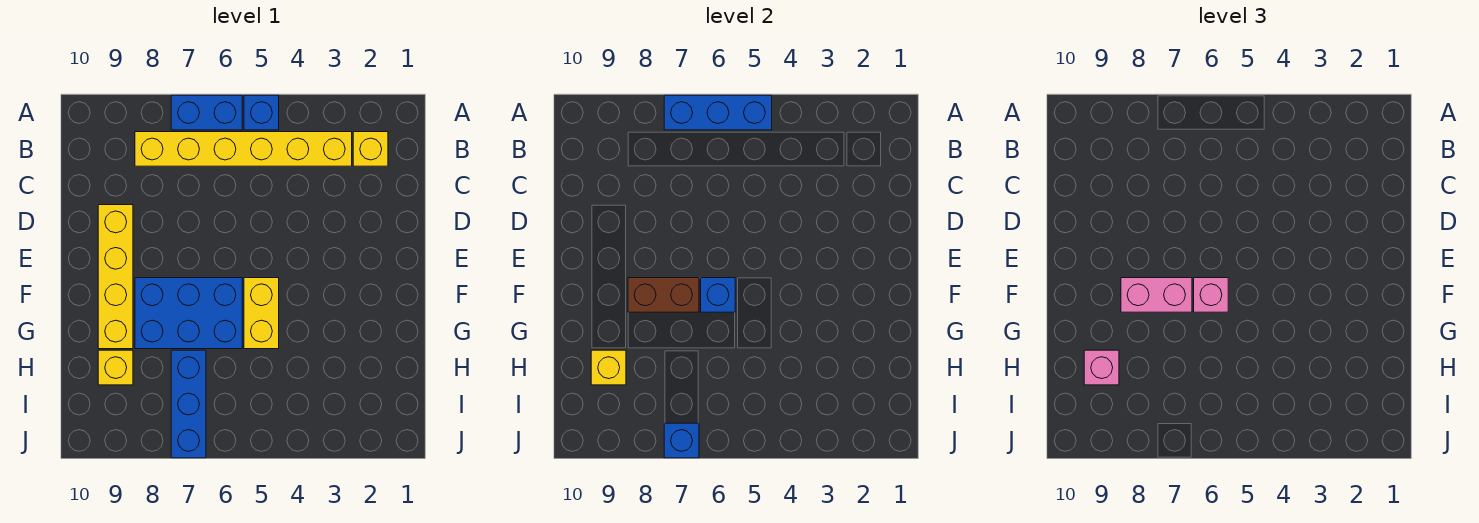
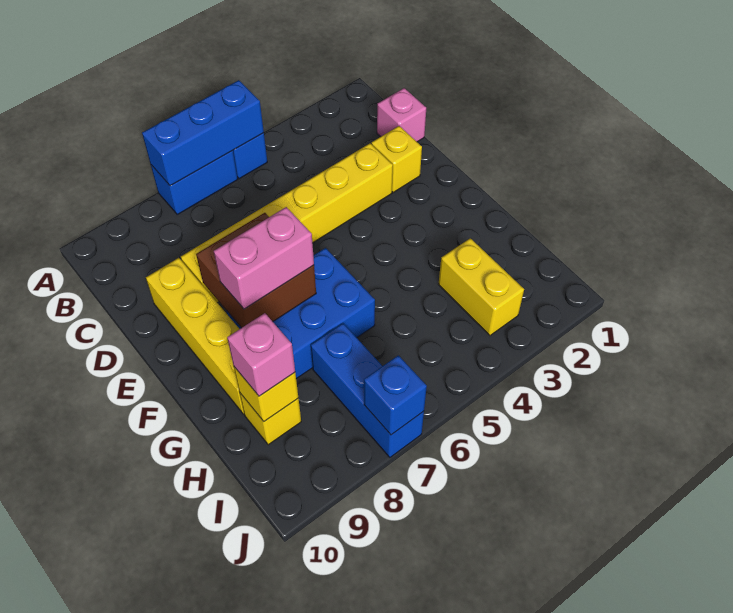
yellow brick B2 level 1 -> yellow brick D2 level 1
yellow brick B3:B8 level 1 -> yellow brick D3:D8 level 1
yellow brick F5:G5 level 1 -> yellow brick H3:I3 level 1
blue brick F6 level 2 -> none
pink brick F6 level 3 -> pink brick C1 level 1
brown brick F7:F8 level 2 -> brown brick E7:F8 level 2

